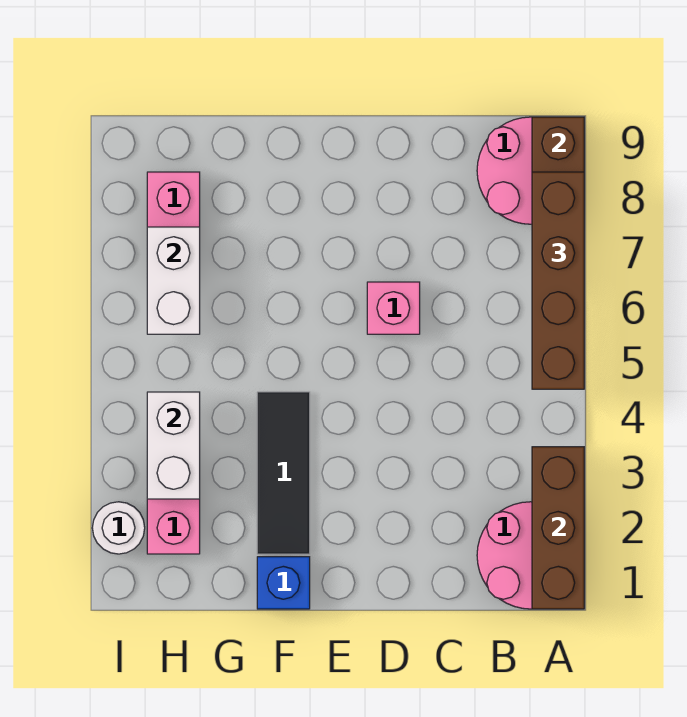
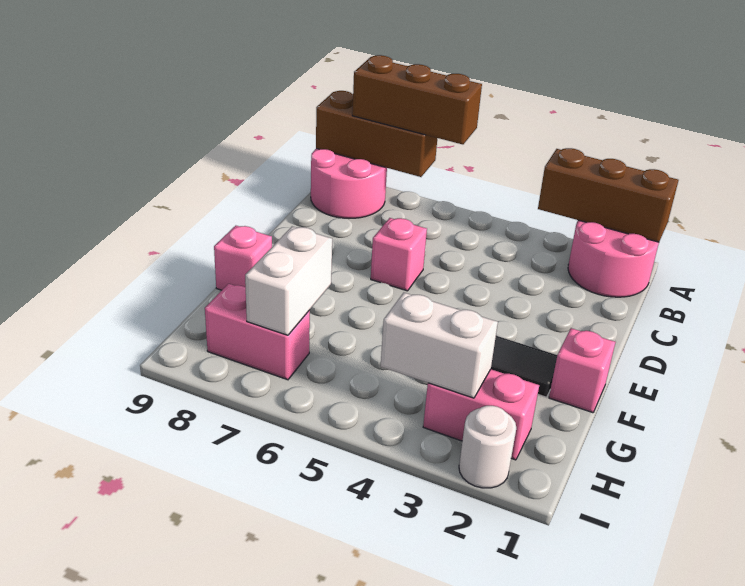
brown brick A5:A8 level 3 -> brown brick A6:A8 level 3
blue brick F1 level 1 -> pink brick F1 level 1
none -> pink brick F9 level 1
white brick H6:H7 level 2 -> white brick G7:H7 level 2

